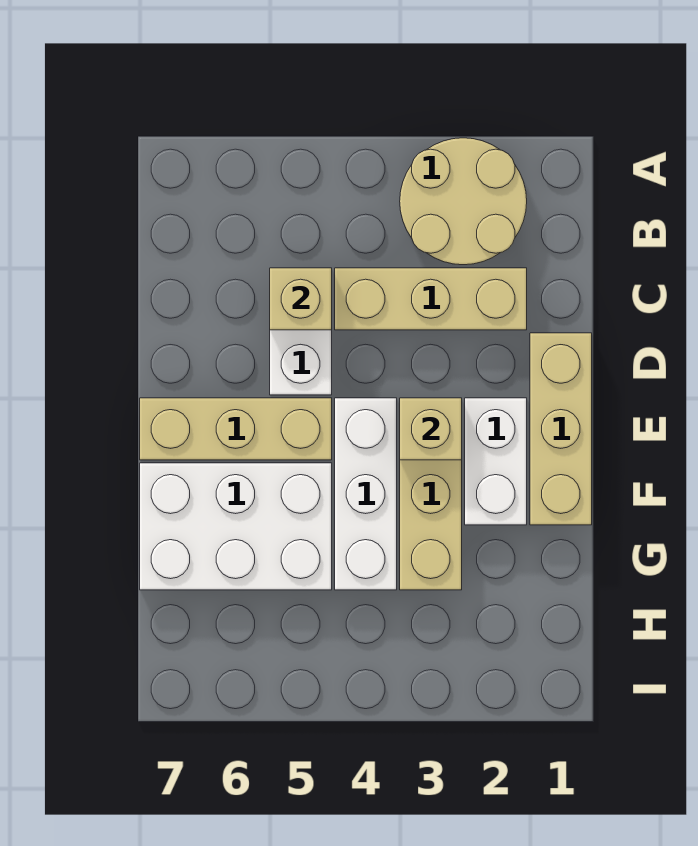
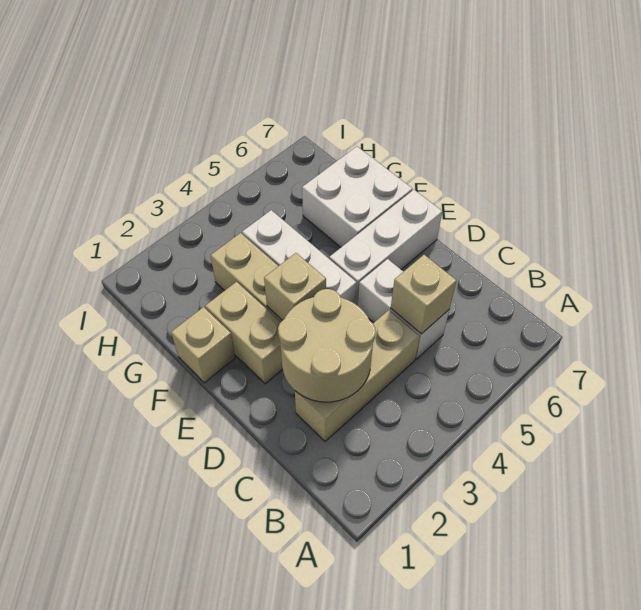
tan round brick A2:B3 level 1 -> tan round brick C2:D3 level 2
tan brick D1:F1 level 1 -> tan brick F1 level 1
white brick E2:F2 level 1 -> tan brick E2:F2 level 1
tan brick E5:E7 level 1 -> white brick E5:E7 level 1
white brick F5:G7 level 1 -> white brick F6:G7 level 1

